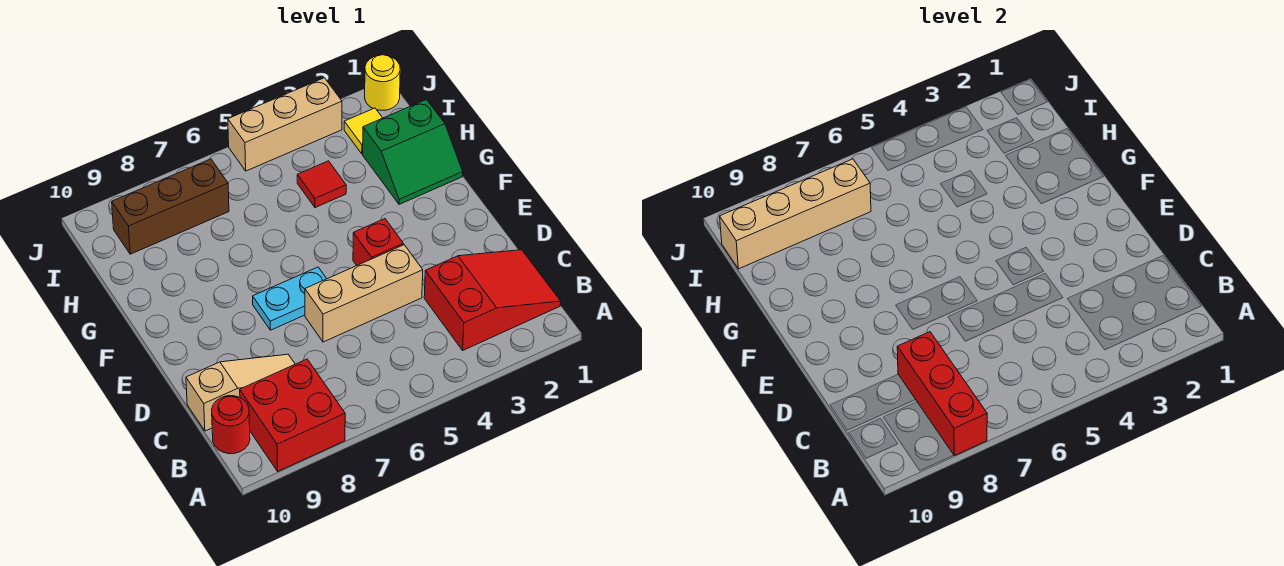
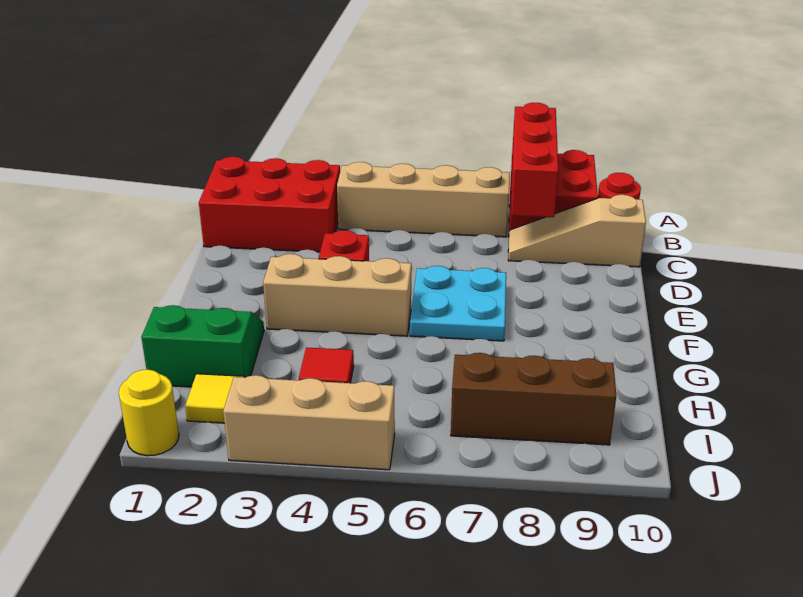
red slope B1:C3 level 1 top 3 -> red brick B1:C3 level 1
tan brick D4:D6 level 1 -> tan brick F3:F5 level 1
cyan plate E6:E7 level 1 -> cyan plate E6:F7 level 1
tan brick I7:I10 level 2 -> tan brick B4:B7 level 1

